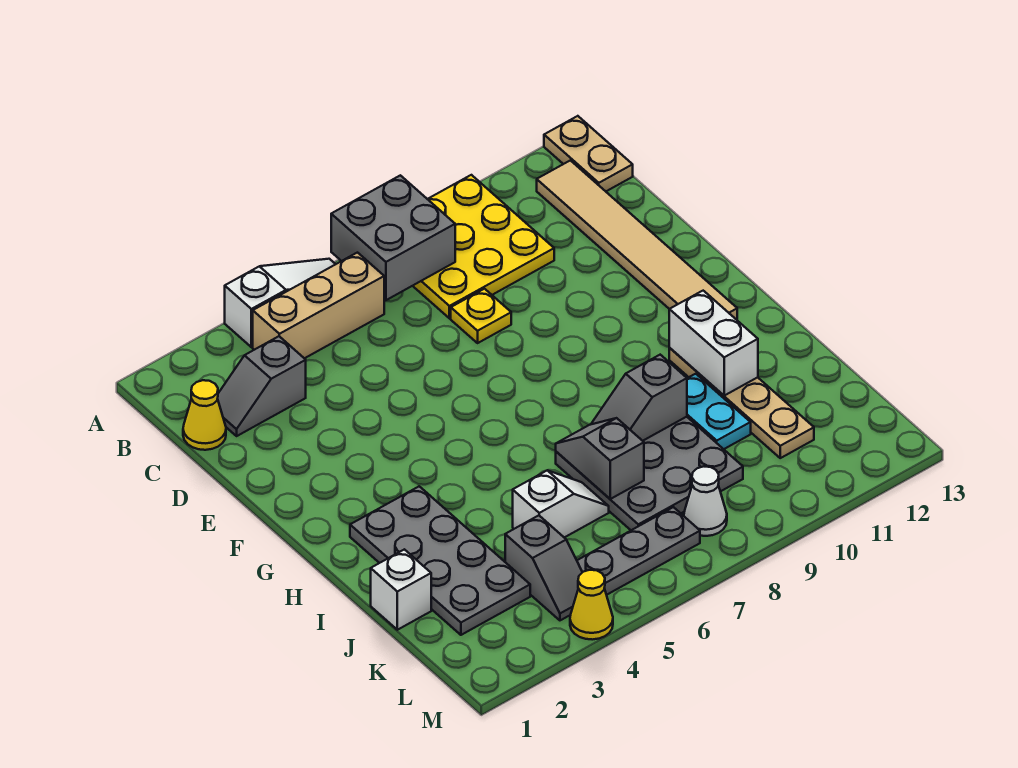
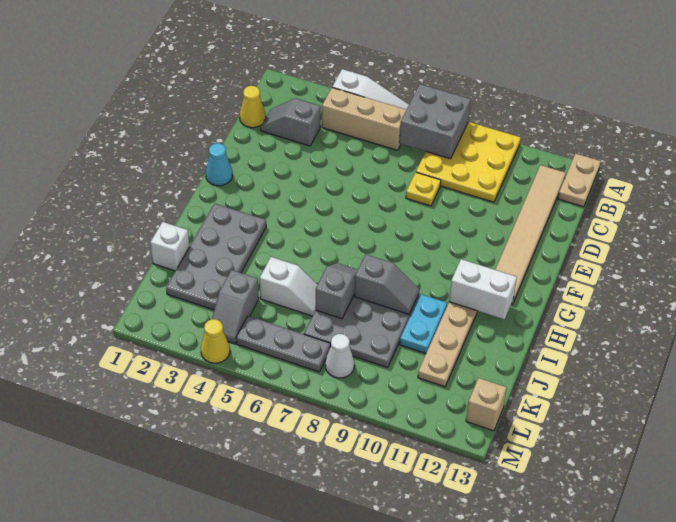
none -> cyan cone F1 level 1
white brick H11:I11 level 2 -> white brick H11:H12 level 2
grey slope I8:I9 level 2 top 9 -> grey slope I8:I9 level 2 top 8
none -> tan brick L13 level 1

